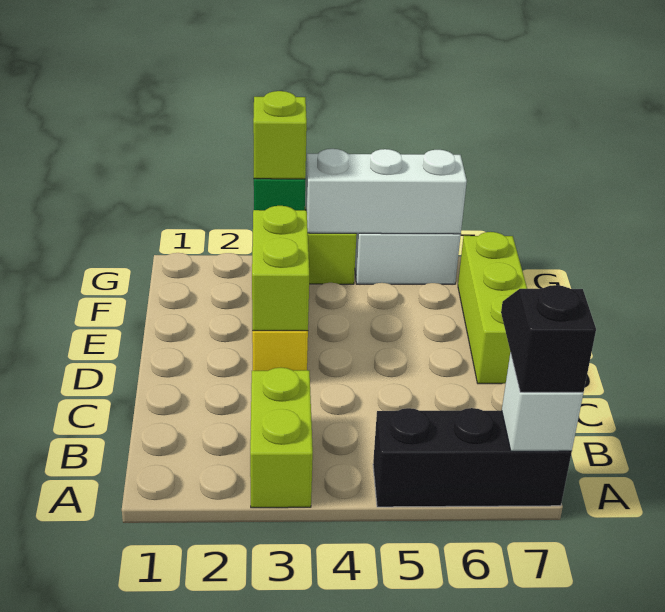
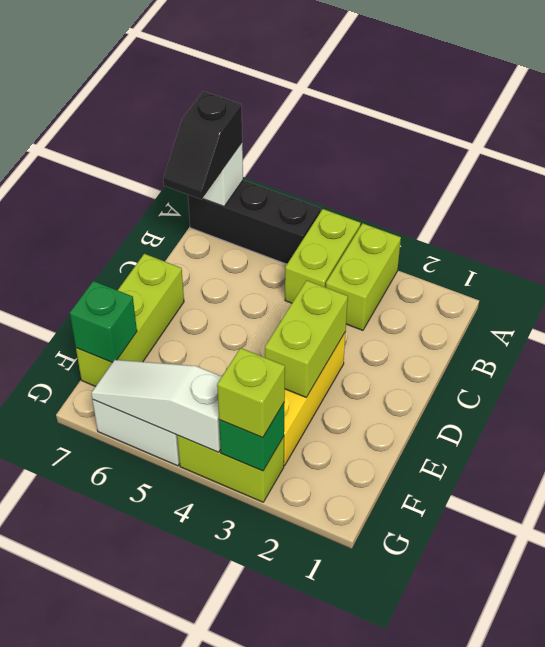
none -> lime brick A4:B4 level 1
none -> green brick F7 level 2
white brick G4:G6 level 2 -> white slope G4:G6 level 2 top 4

